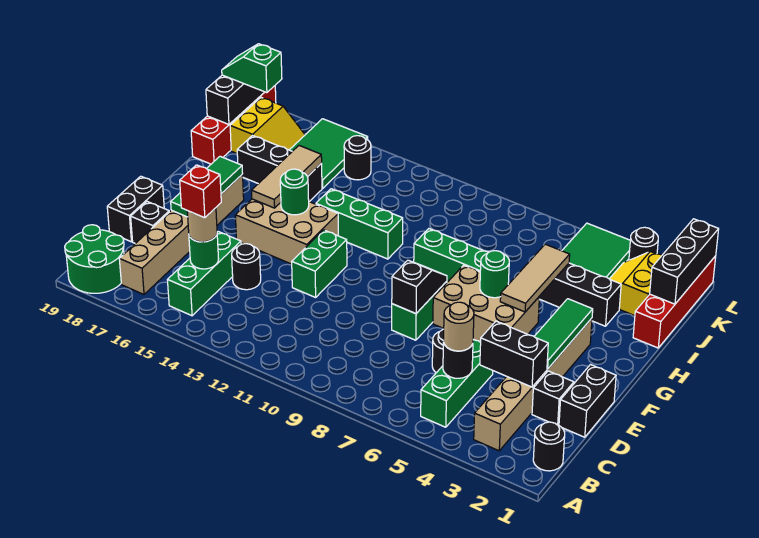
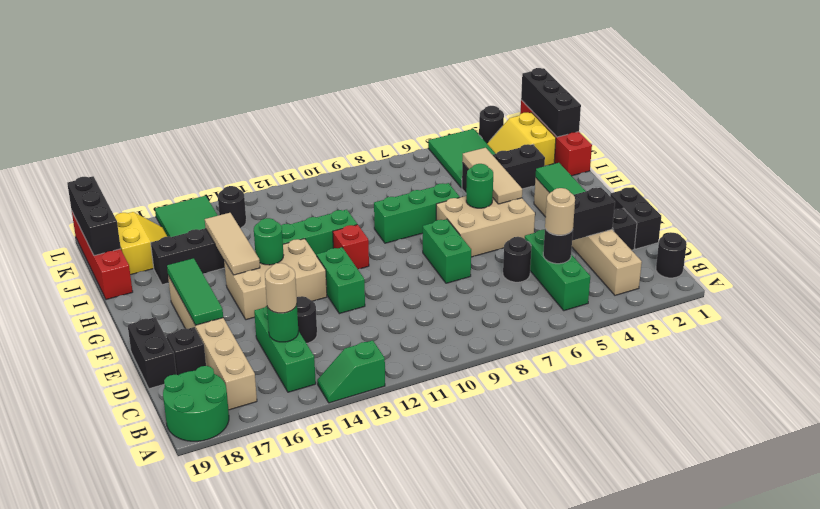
red brick C15 level 4 -> red brick G11 level 1
black slope E8:F8 level 2 top E -> none
green slope K18:K19 level 3 top 18 -> green slope A13:A14 level 1 top 13

